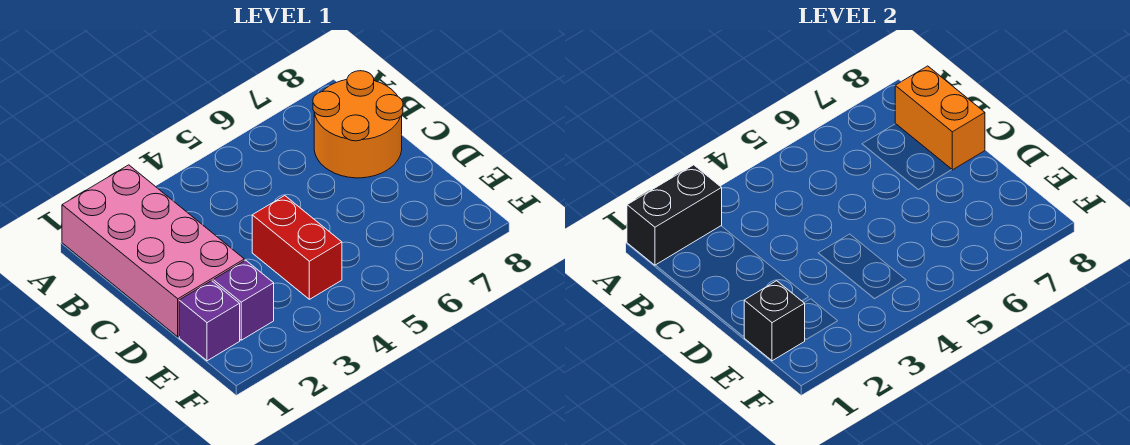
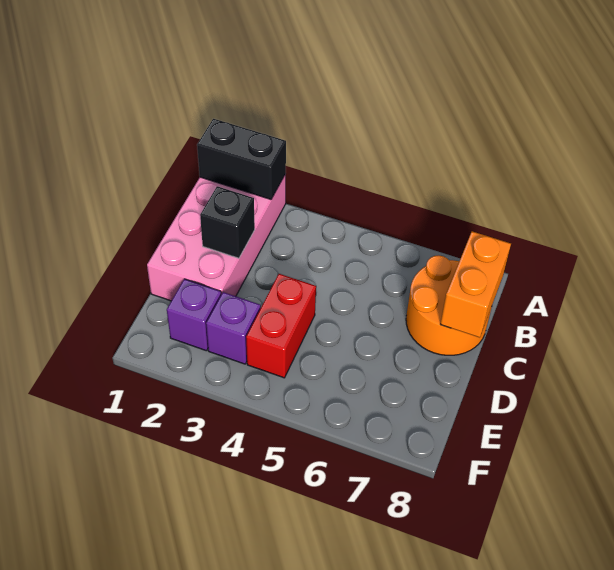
purple brick E1 level 1 -> purple brick E3 level 1
black brick E1 level 2 -> black brick C2 level 2

